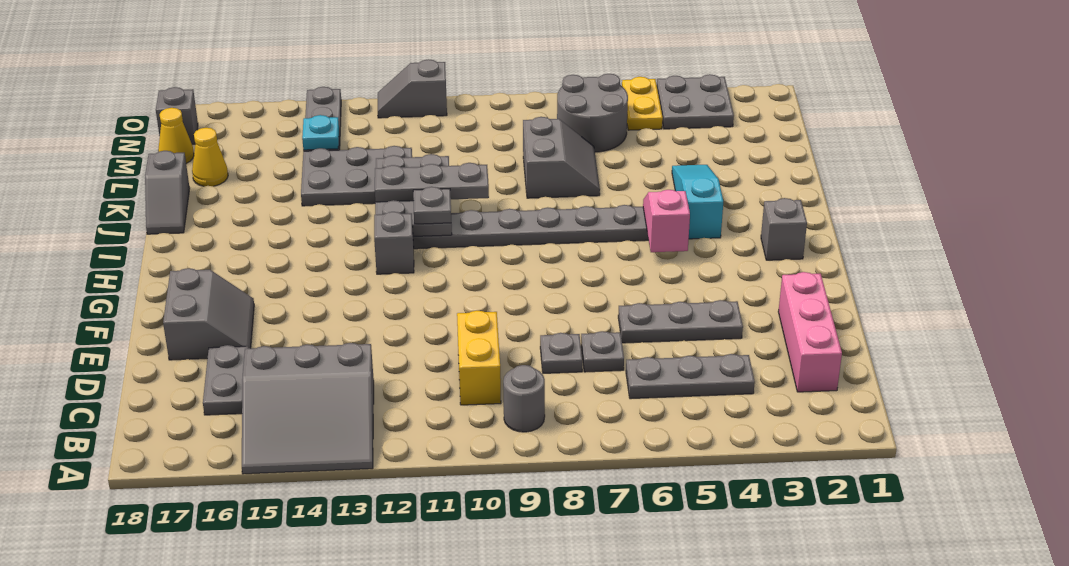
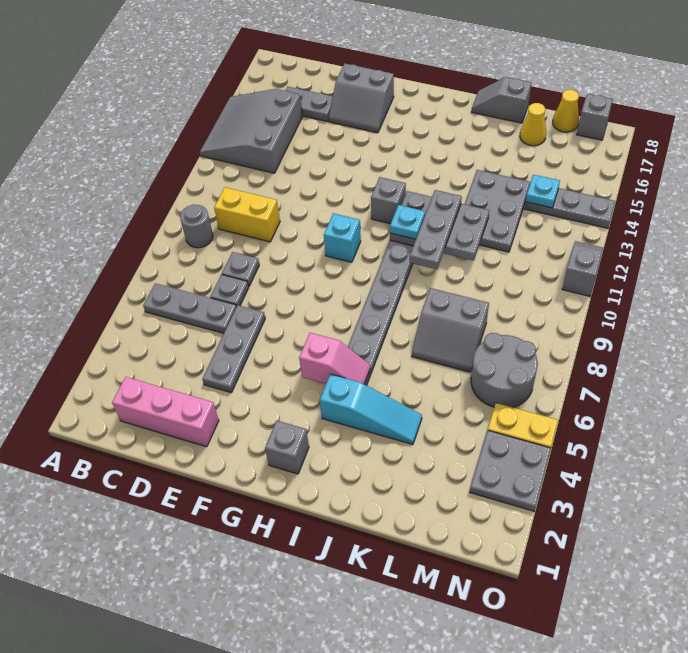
grey plate C4:C6 level 1 -> grey plate B6:D6 level 1
none -> cyan brick G10 level 1
grey plate I11 level 3 -> cyan plate I11 level 3

